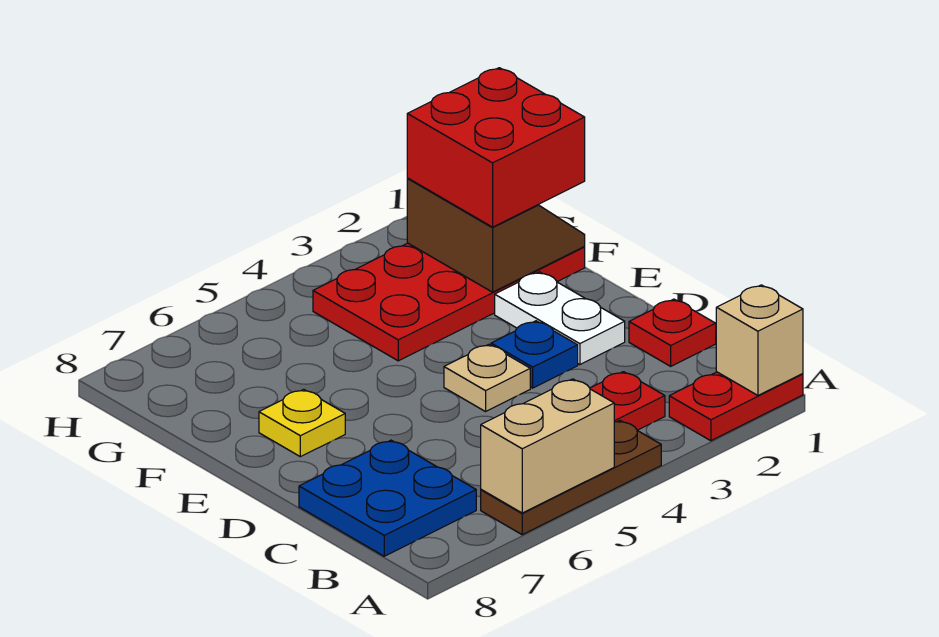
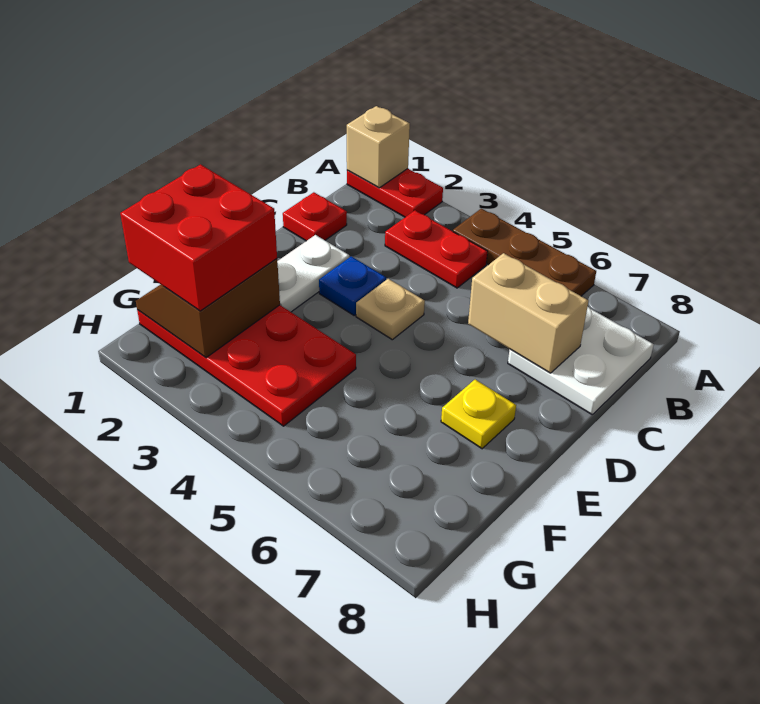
tan brick A5:A6 level 2 -> tan brick C6:C7 level 2
blue plate B7:C8 level 1 -> white plate B7:C8 level 1

